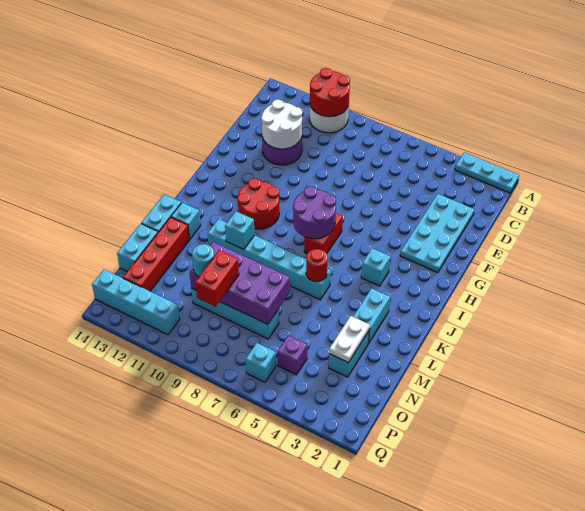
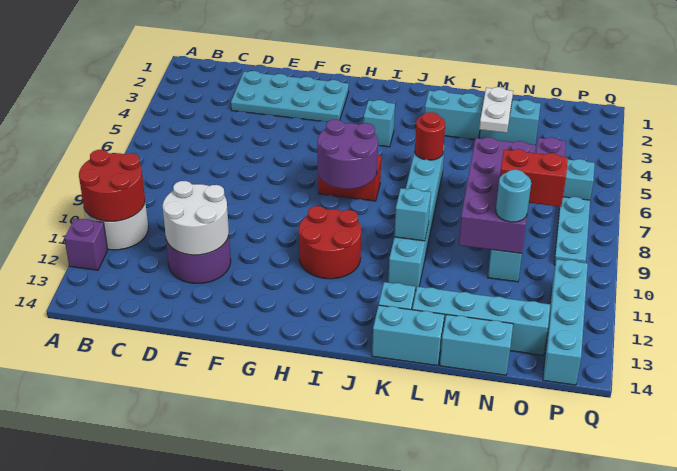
cyan plate A1:A3 level 1 -> cyan plate P7:P9 level 1
none -> purple brick A12 level 1
red brick L13:O13 level 1 -> cyan brick L13:O13 level 1
white plate M3:N3 level 2 -> white plate M3:M4 level 2

